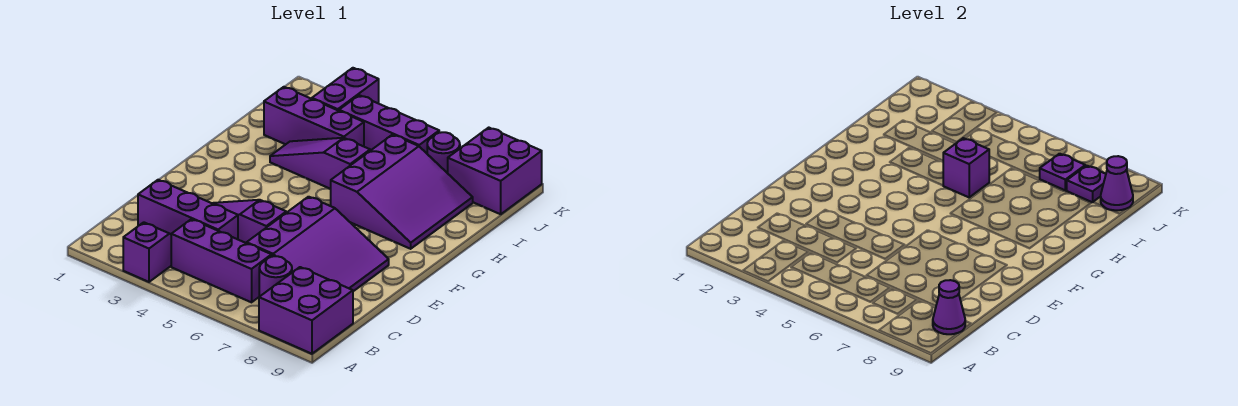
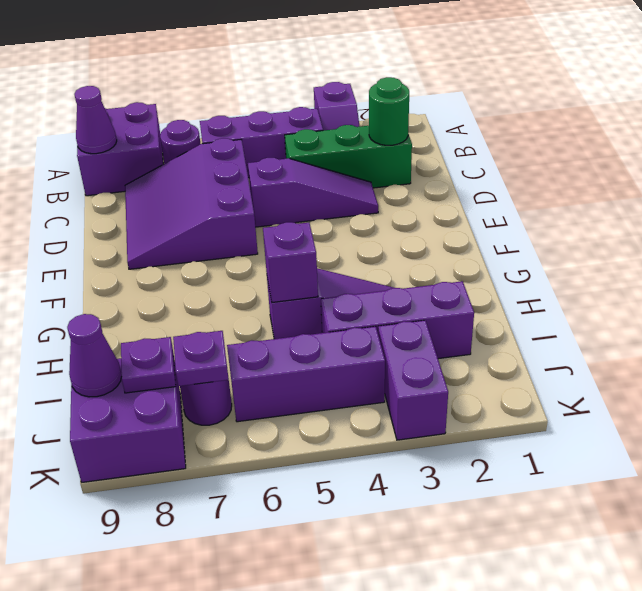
purple brick C2:C4 level 1 -> green brick C2:C4 level 1
none -> green round brick C2 level 2
purple slope G6:I8 level 1 top 6 -> none

